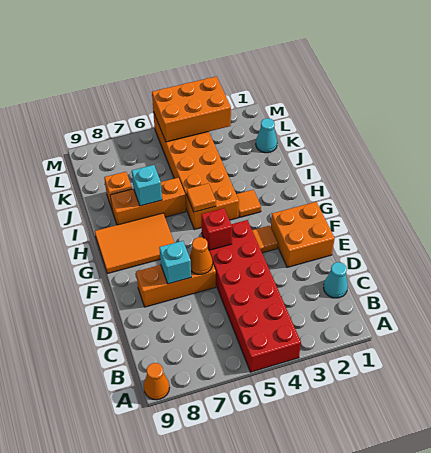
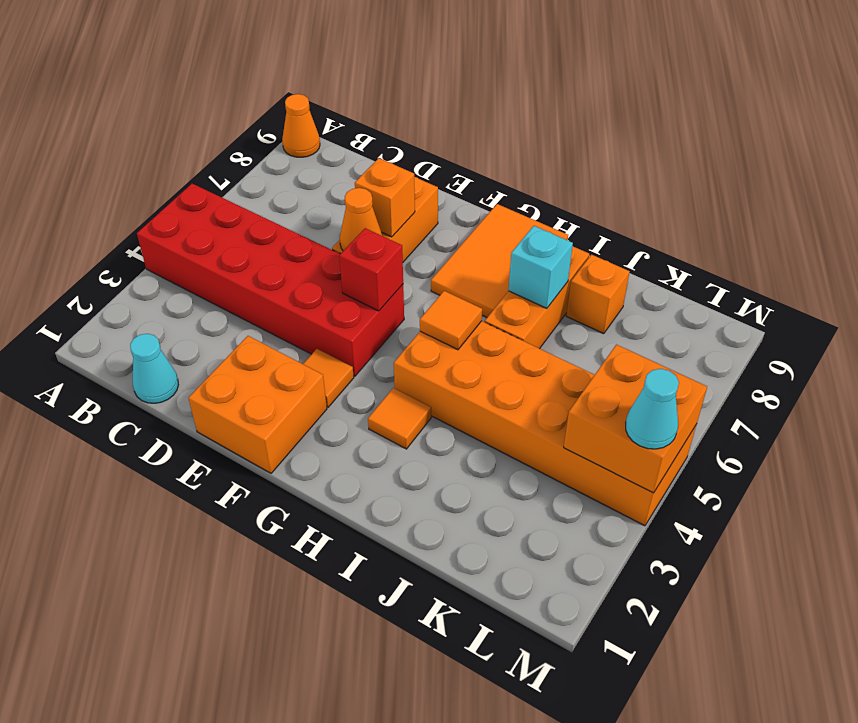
cyan brick E7 level 2 -> orange brick E7 level 2
cyan cone K1 level 1 -> cyan cone M4 level 3
orange brick L3:M5 level 2 -> orange brick L4:M5 level 2

